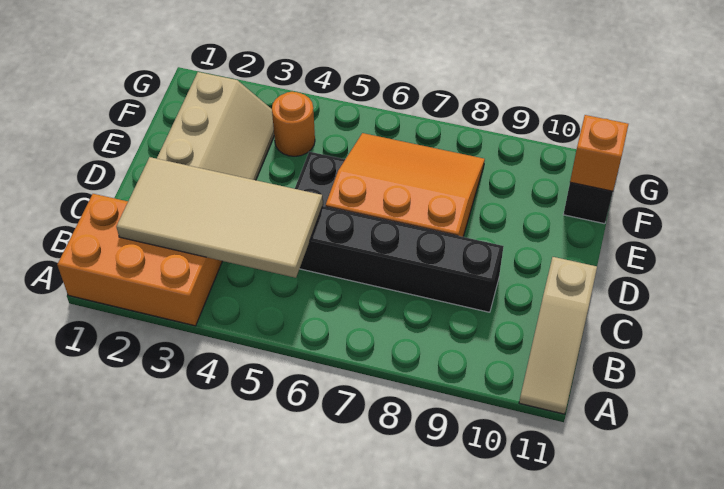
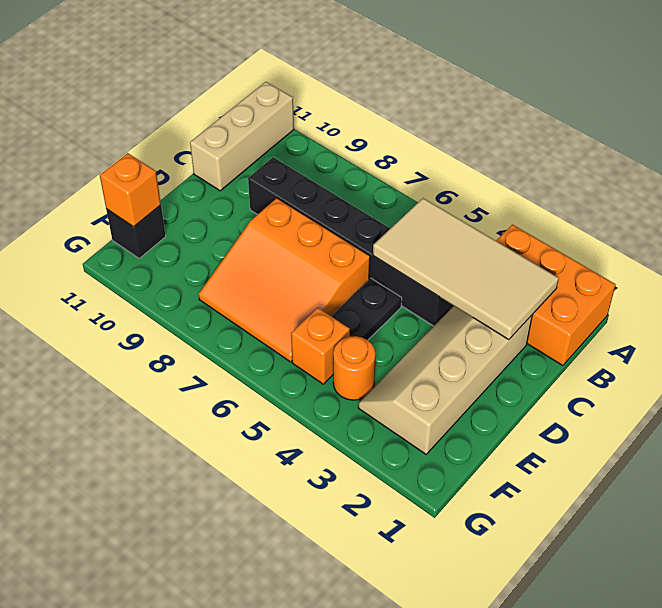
tan slope A11:C11 level 1 top C -> tan brick A11:C11 level 1
none -> orange brick F5 level 1

